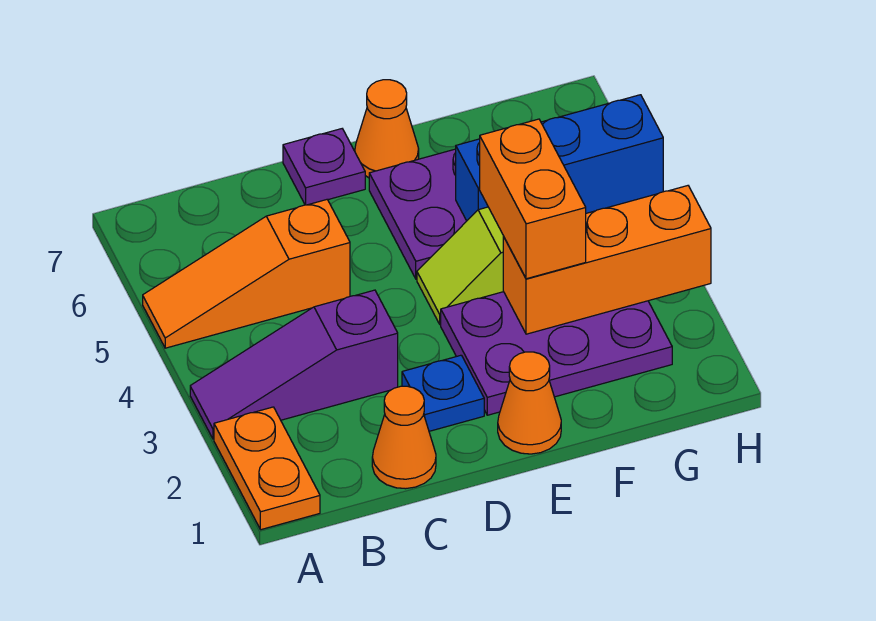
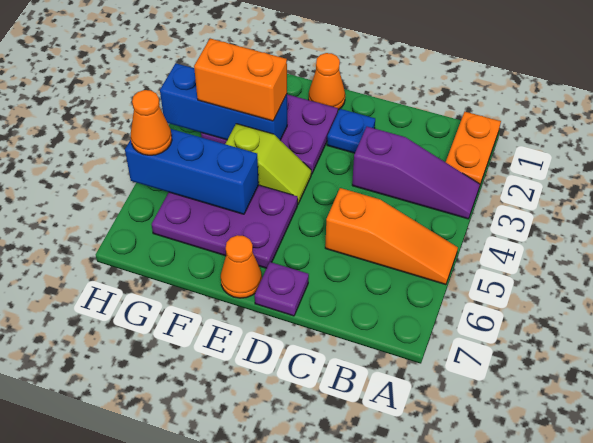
orange cone C1 level 1 -> orange cone H5 level 3
orange brick F3:H3 level 2 -> blue brick F3:H3 level 2
orange brick F3:F4 level 3 -> orange brick F3:G3 level 3

